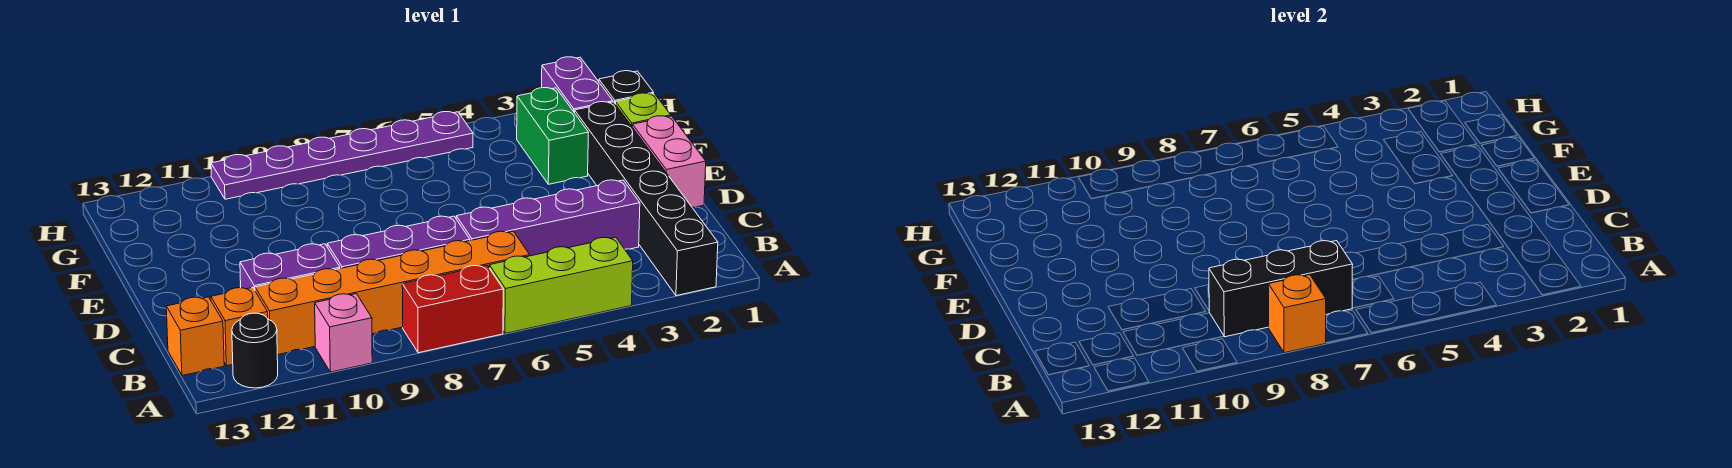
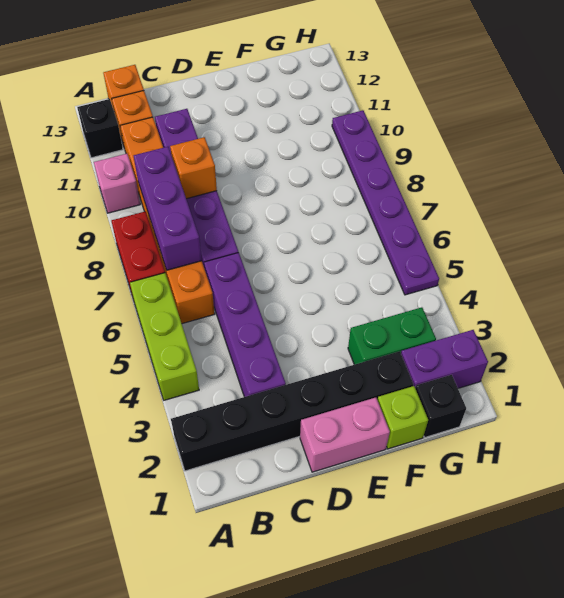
orange brick A8 level 2 -> orange brick C9 level 2
black round brick A12 level 1 -> black brick A12 level 1
black brick B7:B9 level 2 -> purple brick B7:B9 level 2

